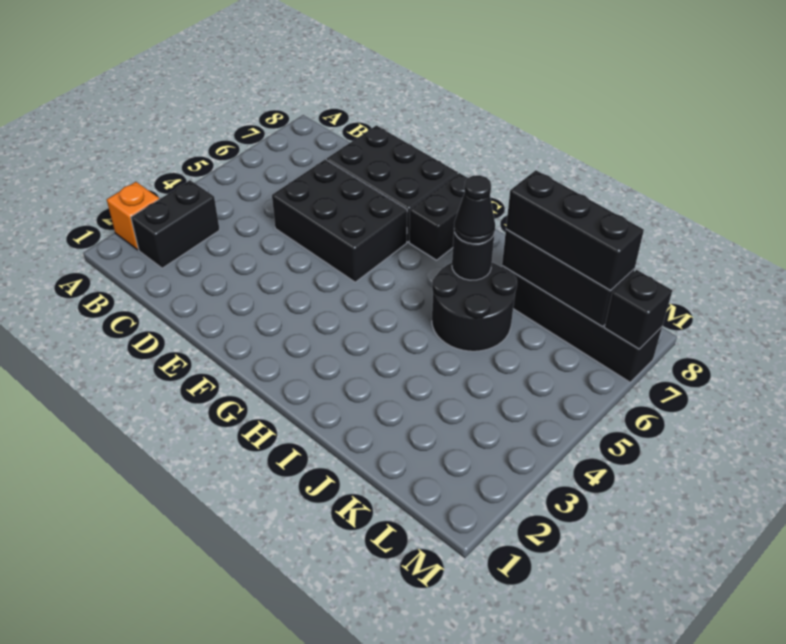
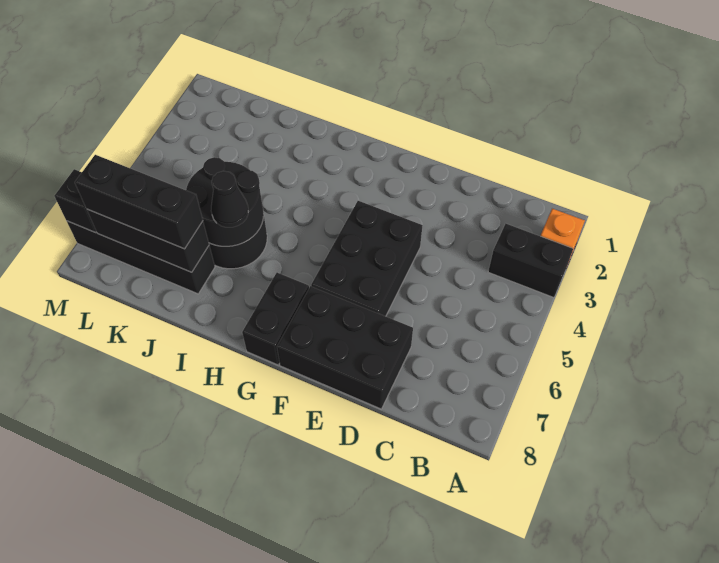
black brick B2:B3 level 1 -> black brick A3:B3 level 1
black brick D5:F6 level 1 -> black brick E4:F6 level 1
black round brick I6 level 2 -> black round brick I5:J6 level 2

